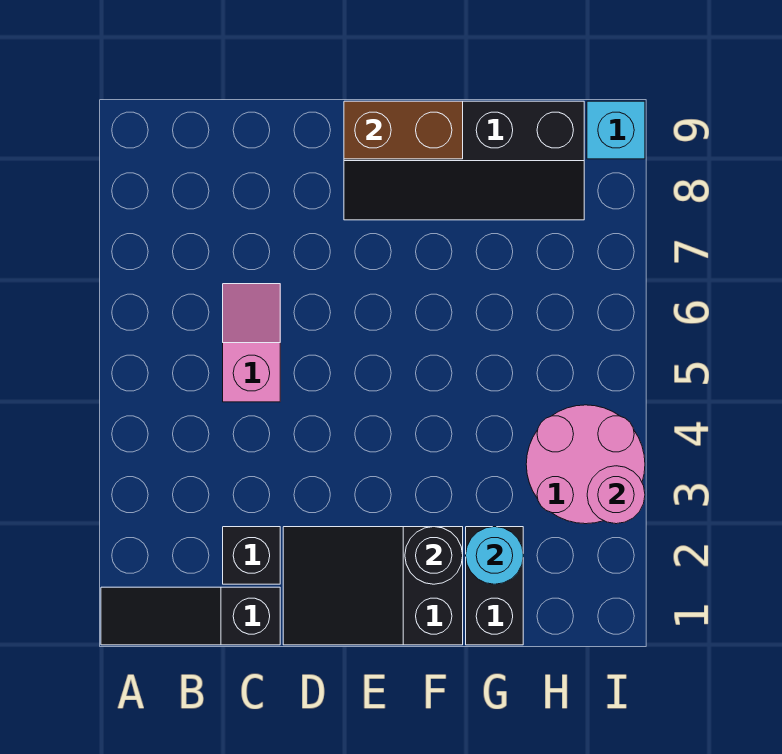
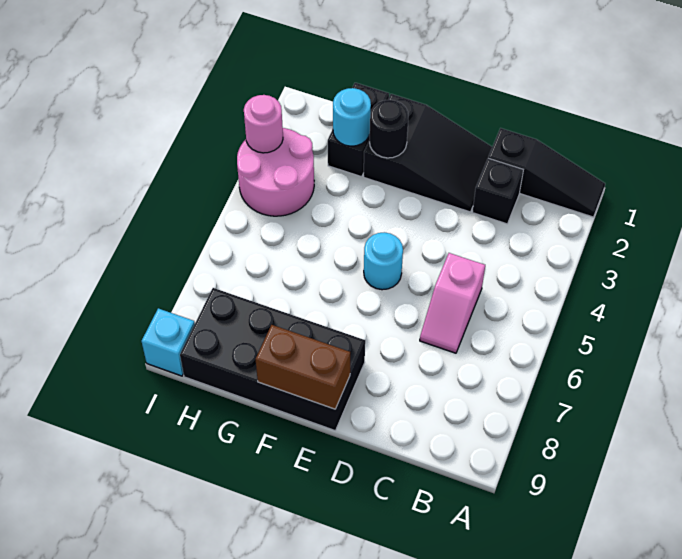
none -> cyan round brick E5 level 1
black slope E8:H9 level 1 top 9 -> black brick E8:H9 level 1

